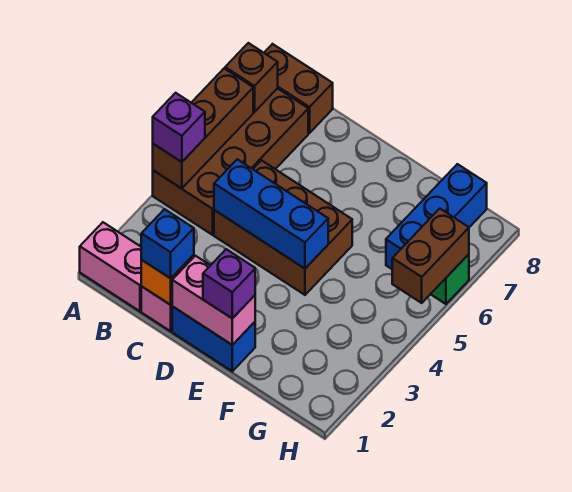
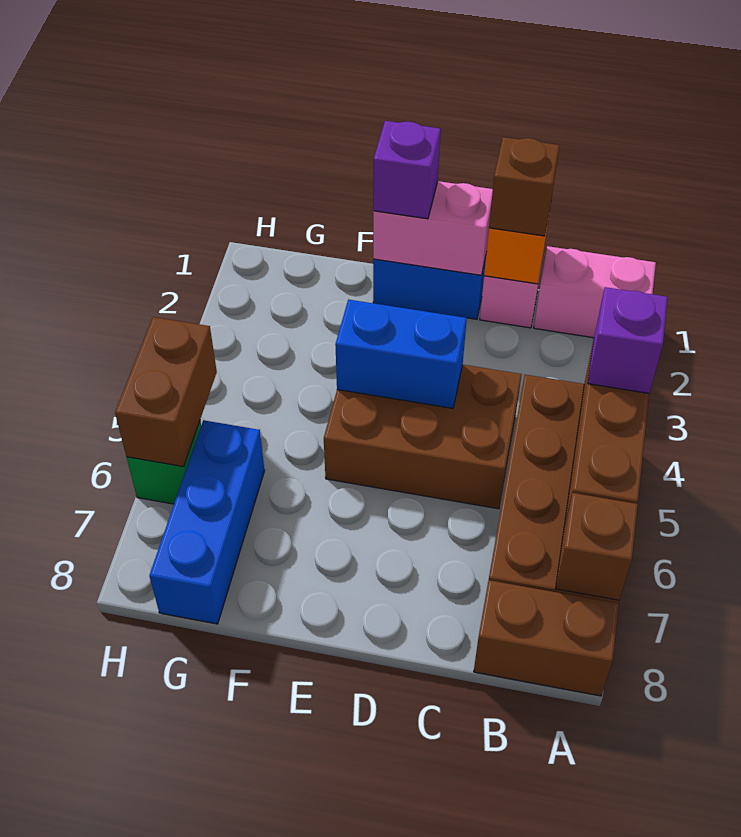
blue brick C1 level 3 -> brown brick C1 level 3
blue brick C4:E4 level 2 -> blue brick D4:E4 level 2

